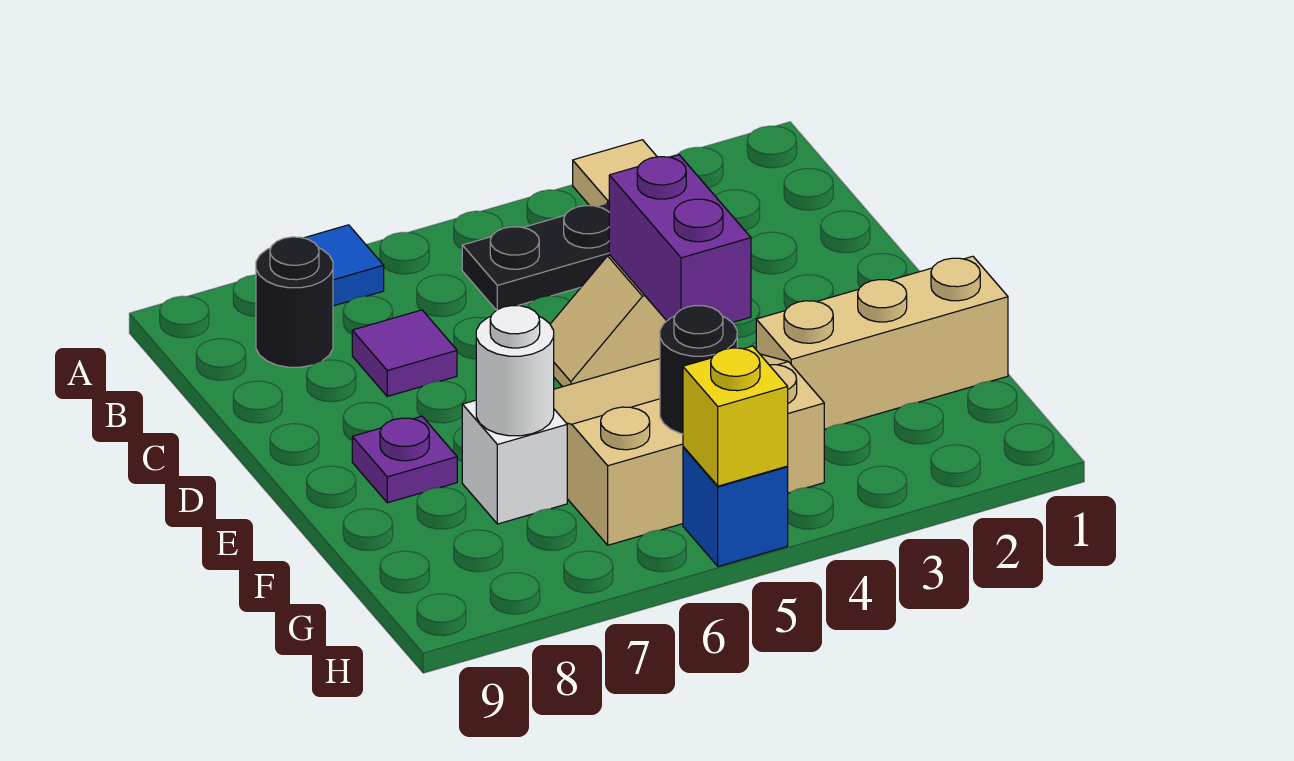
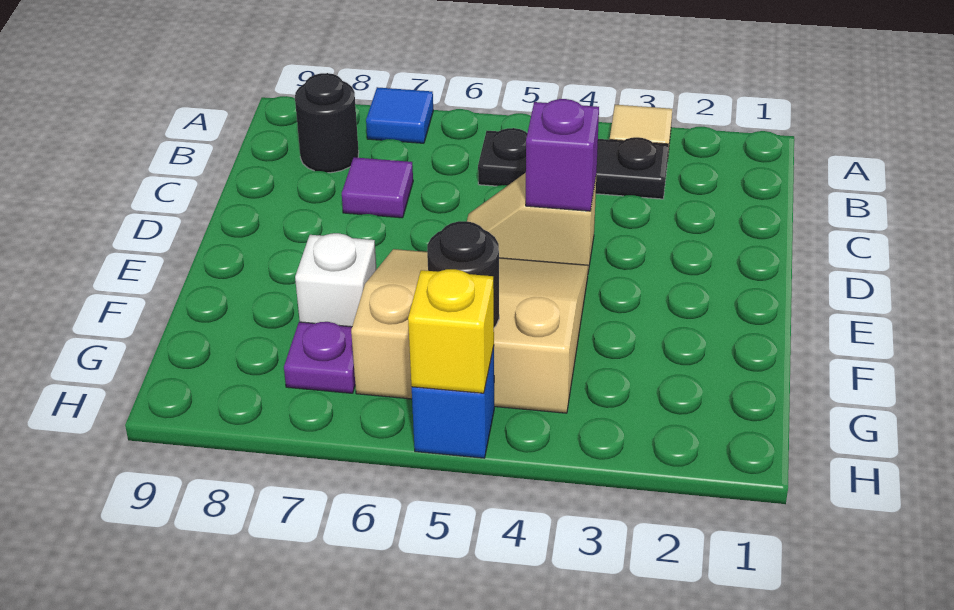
purple brick D4:E4 level 2 -> purple brick D4 level 2
purple plate E8 level 1 -> purple plate G7 level 1
tan brick F1:F3 level 1 -> none
white round brick F7 level 2 -> none

